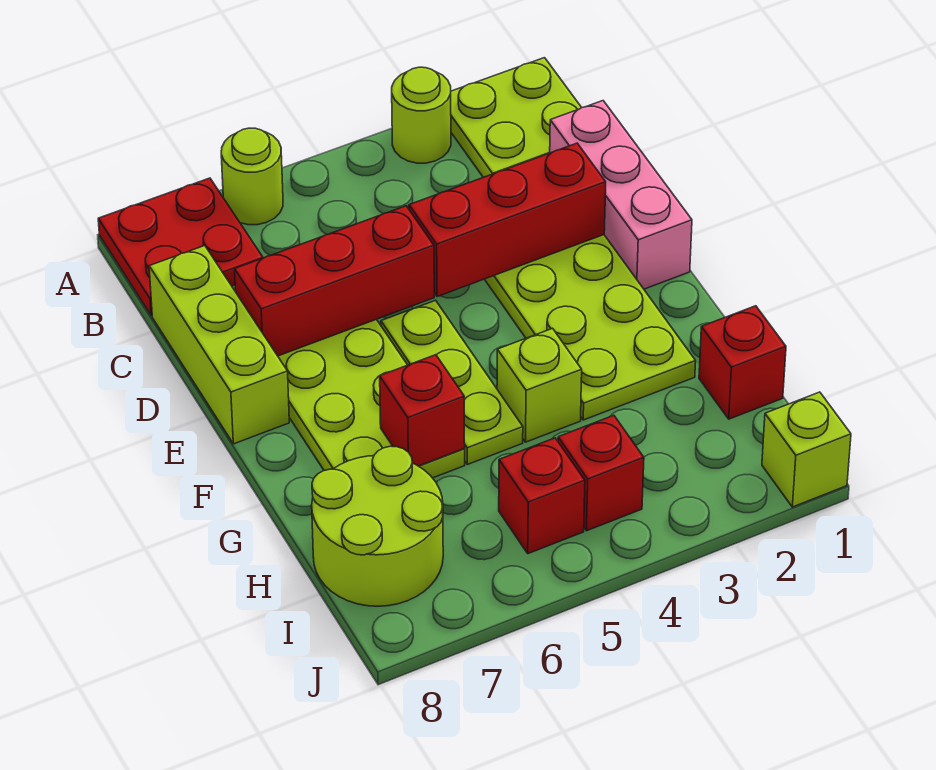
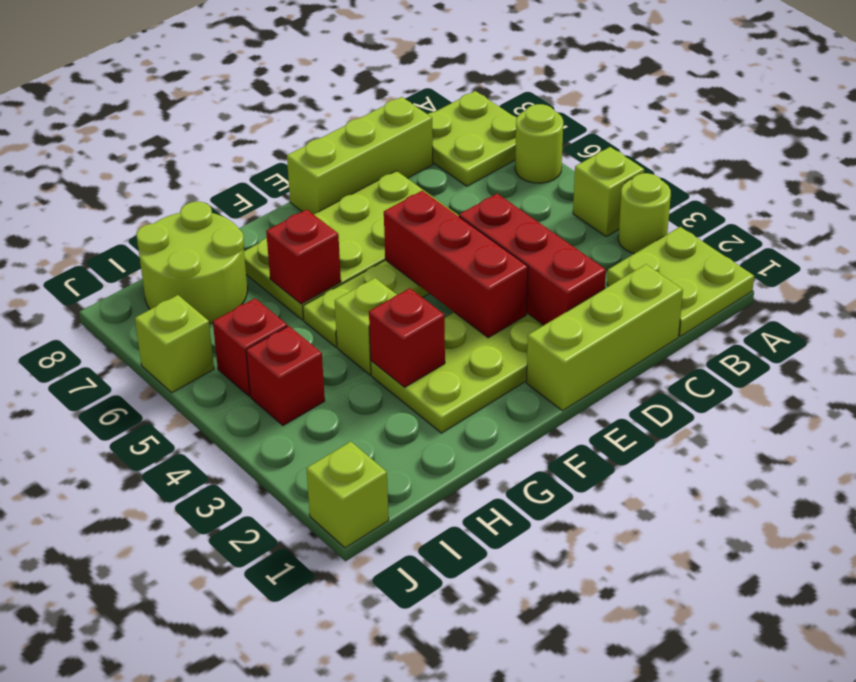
none -> lime brick A4 level 1
red plate A7:B8 level 1 -> lime plate A7:B8 level 1
pink brick C1:E1 level 1 -> lime brick C1:E1 level 1
red brick D5:D7 level 2 -> red brick E3:E5 level 2
red brick H1 level 1 -> red brick G3 level 2
none -> lime brick J6 level 1

